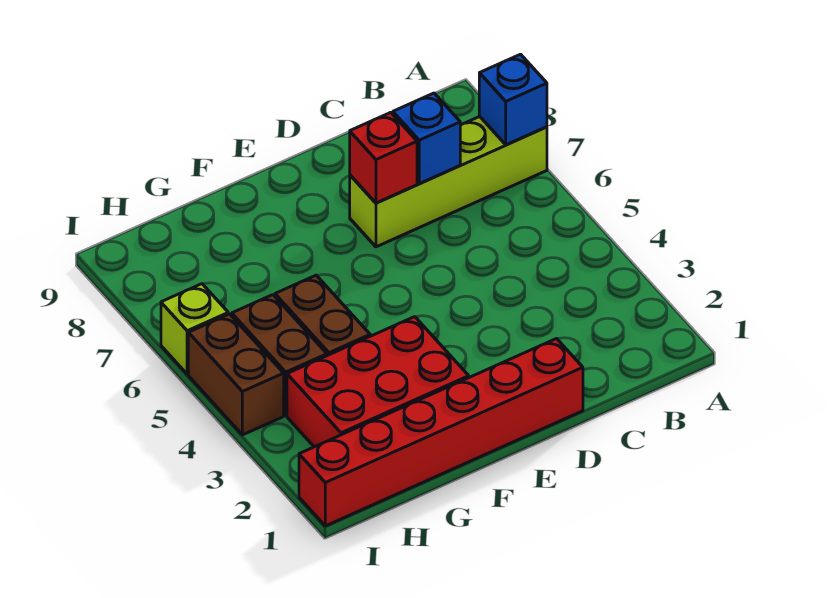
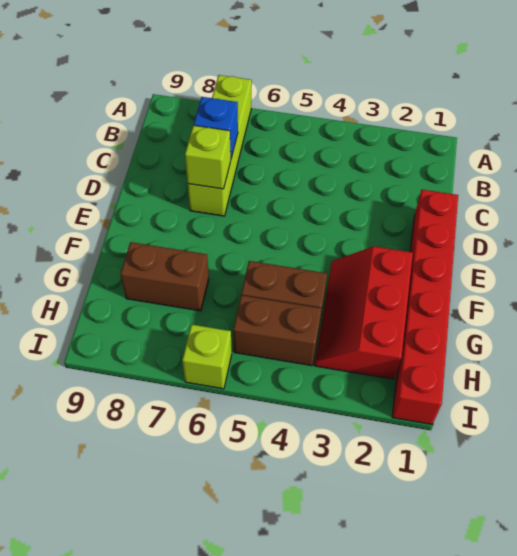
blue brick A7 level 2 -> none
red brick D7 level 2 -> lime brick D7 level 2
red brick F2:H3 level 1 -> red slope F2:H3 level 1 top 2
brown brick I4:I5 level 1 -> brown brick G7:G8 level 1

